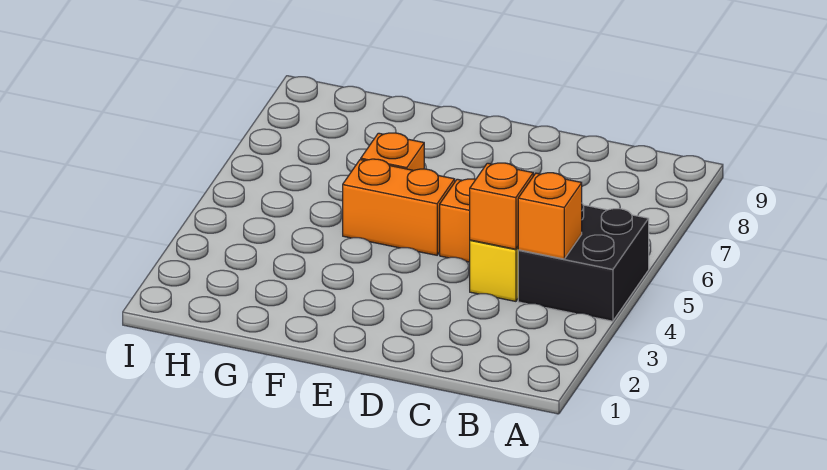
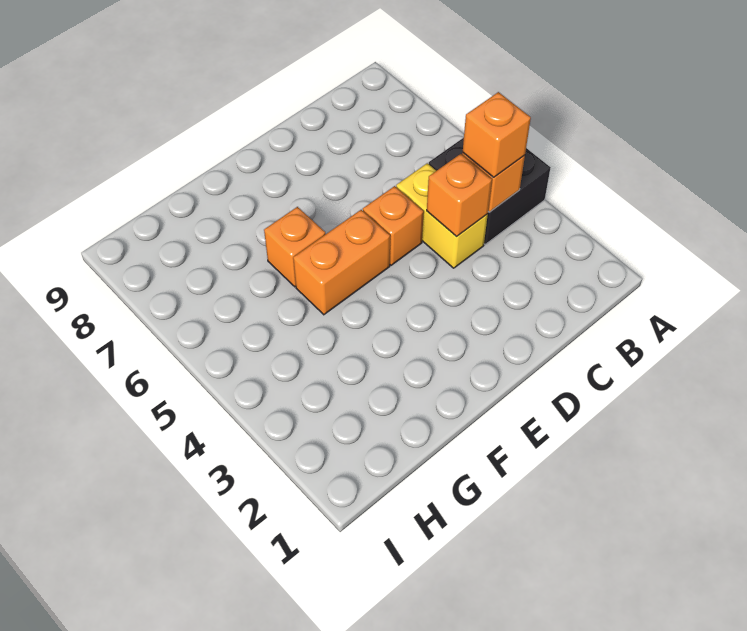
none -> orange brick B4 level 3

